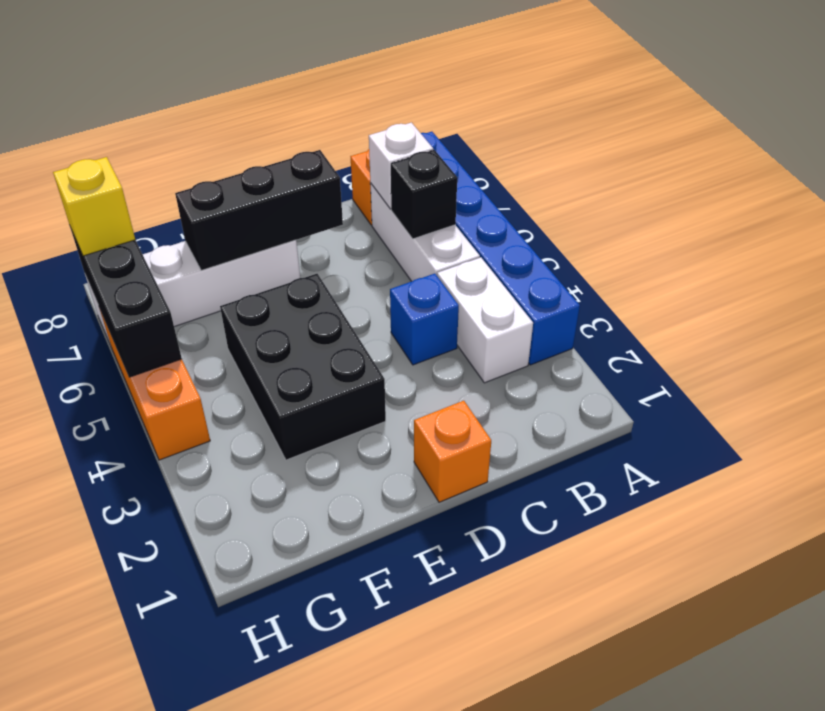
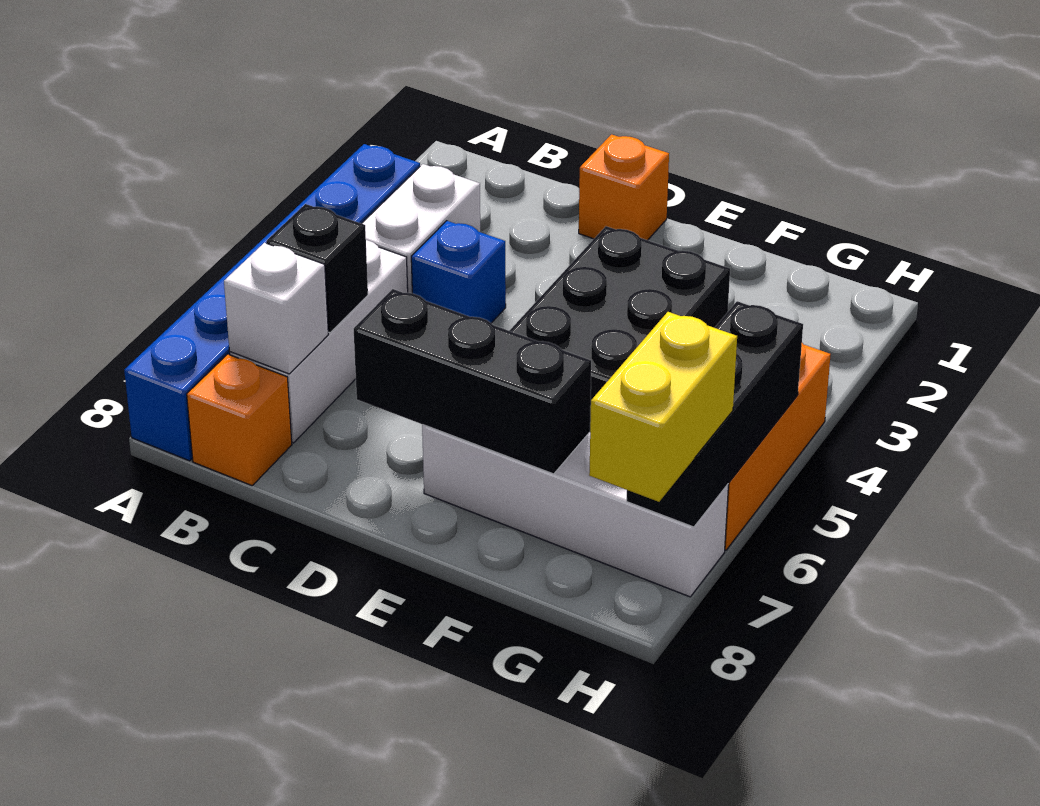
yellow brick H7 level 3 -> yellow brick H7:H8 level 3

